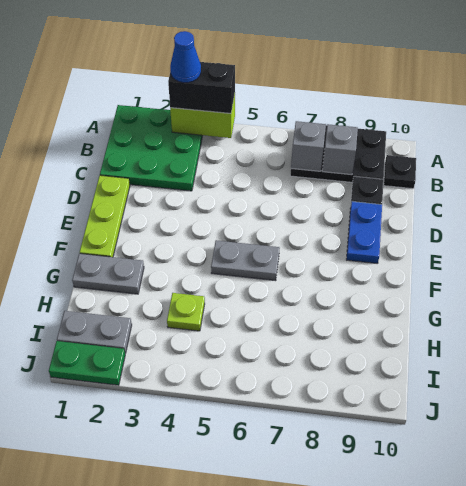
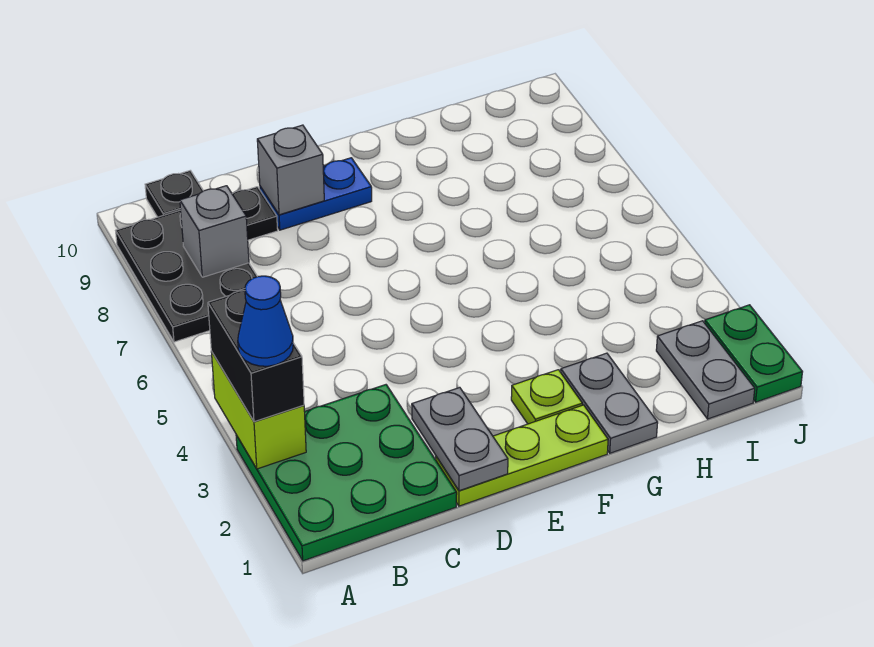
grey brick B7 level 2 -> grey brick D9 level 2
grey plate F5:F6 level 1 -> grey plate D1:D2 level 2
lime plate H4 level 1 -> lime plate F2 level 1

